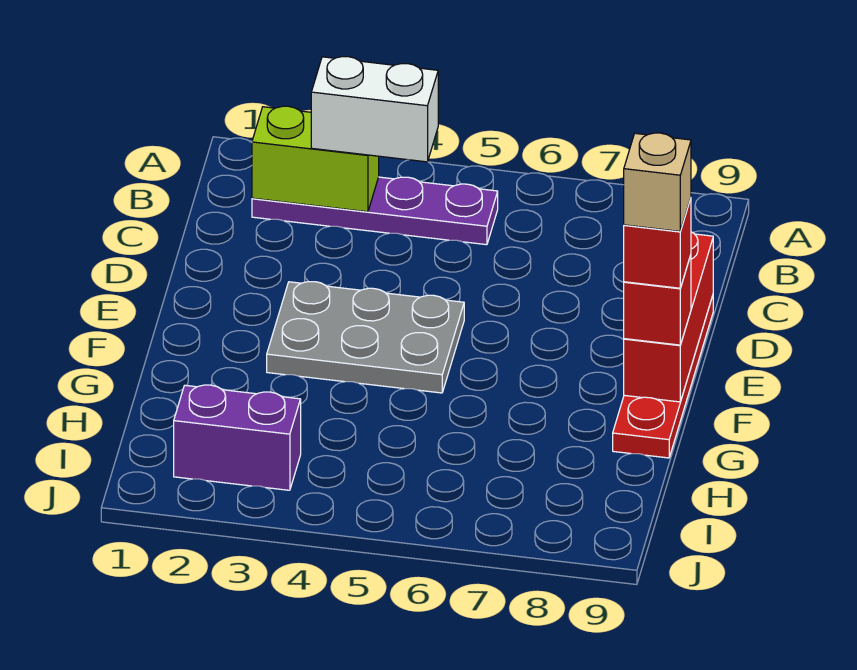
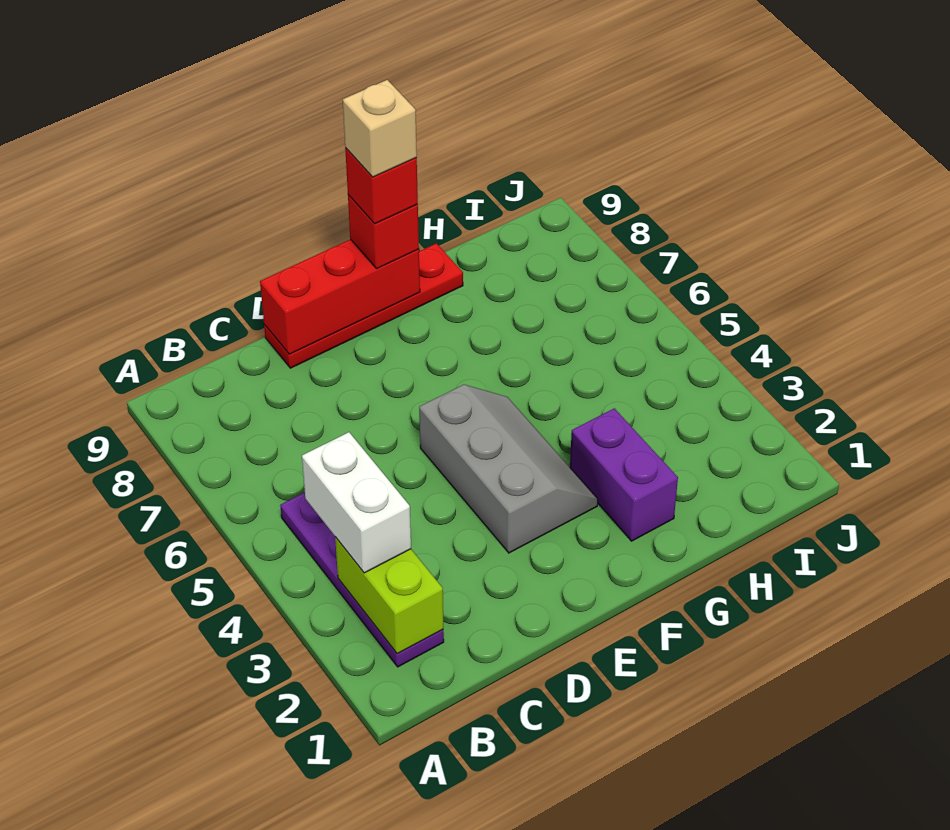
grey plate E3:F5 level 1 -> grey slope E3:F5 level 1 top E
purple brick I2:I3 level 1 -> purple brick G2:G3 level 1

